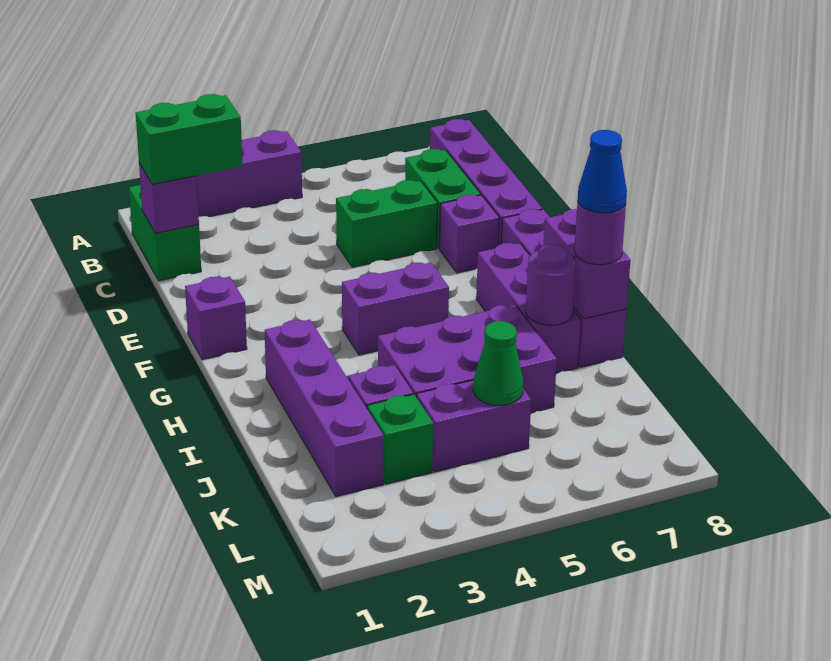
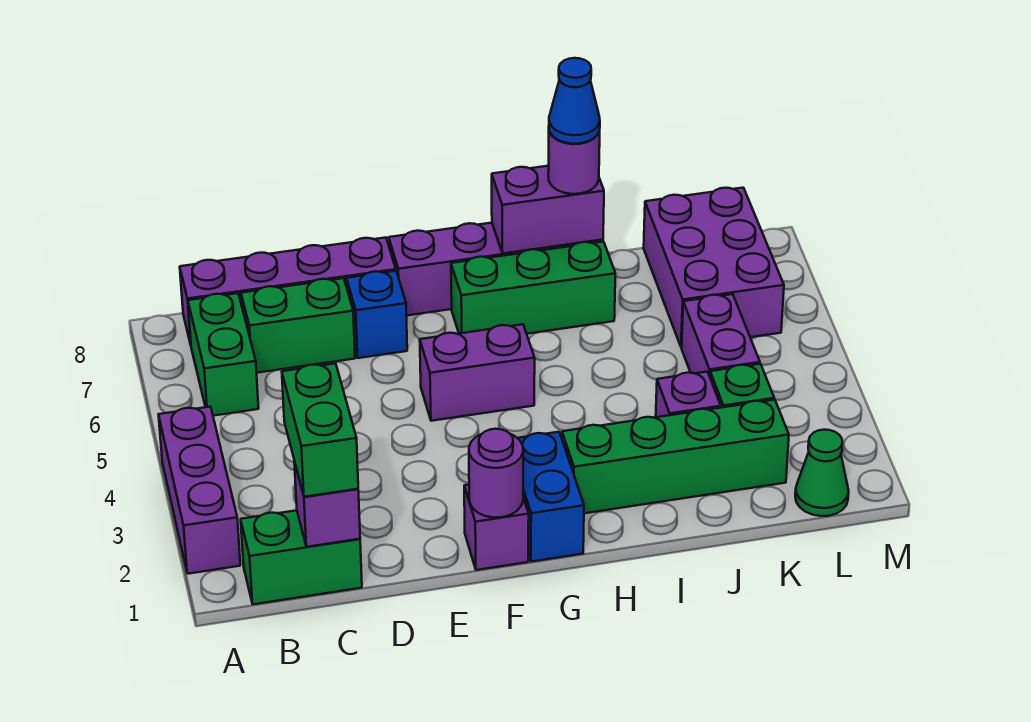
green brick D5:D6 level 1 -> green brick B6:B7 level 1
purple brick E7 level 1 -> blue brick E7 level 1
none -> blue brick G1:G2 level 1
purple brick G4:G5 level 1 -> purple brick F5:G5 level 1
purple brick G7:I7 level 1 -> green brick G7:I7 level 1
purple brick H2:K2 level 1 -> green brick H2:K2 level 1
purple brick I4:J6 level 1 -> purple brick K6:L8 level 1
purple round brick I7 level 2 -> purple round brick F1 level 2
green cone K5 level 2 -> green cone L1 level 1

